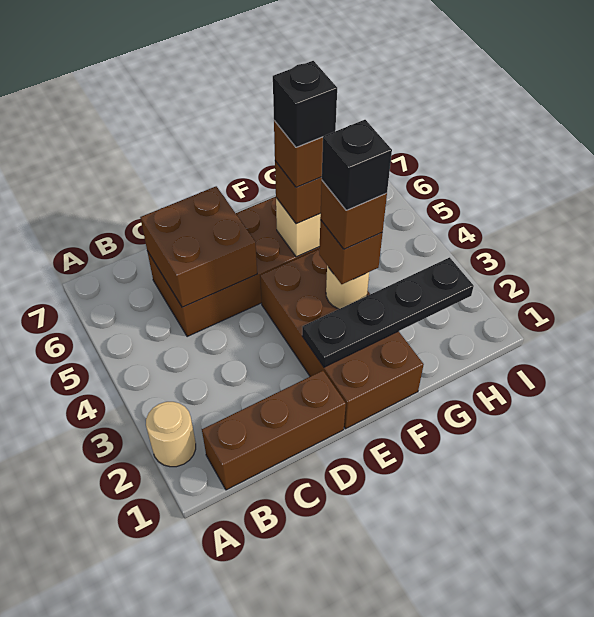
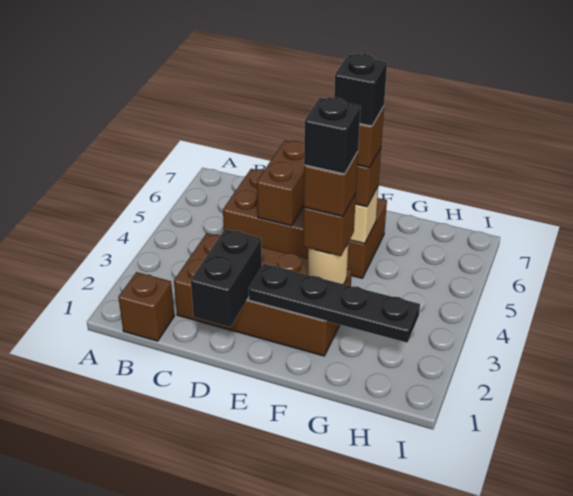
tan round brick A2 level 1 -> none
brown brick B1:D1 level 1 -> brown brick B1 level 1
brown brick C5:D6 level 2 -> brown brick D5:D6 level 2
none -> black brick D1:D2 level 2
brown brick E1:F4 level 1 -> brown brick C2:F3 level 1

